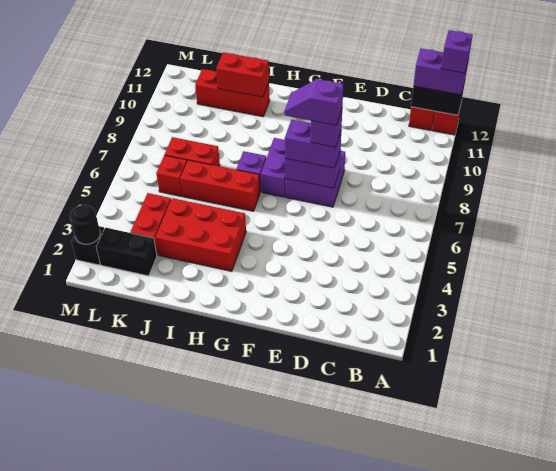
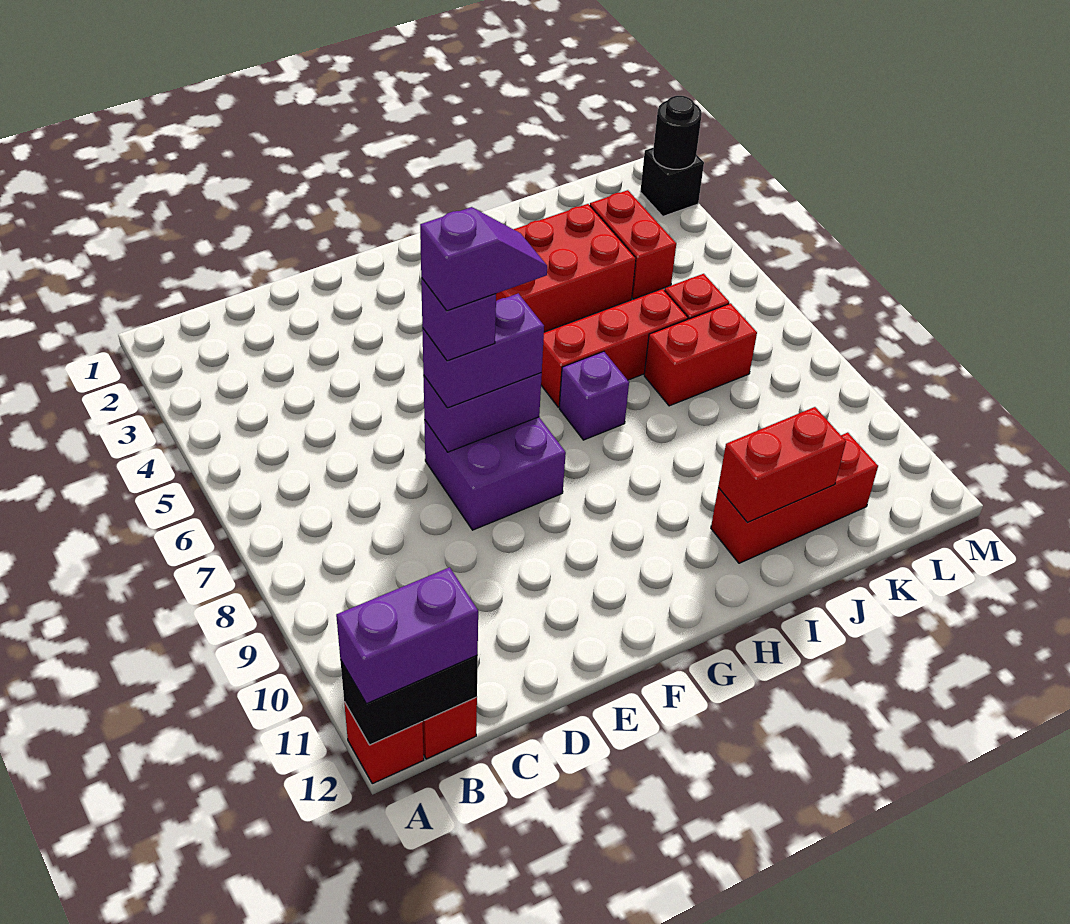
purple brick A12 level 4 -> none
purple brick G7:G8 level 1 -> none
black brick K2:L2 level 1 -> none

